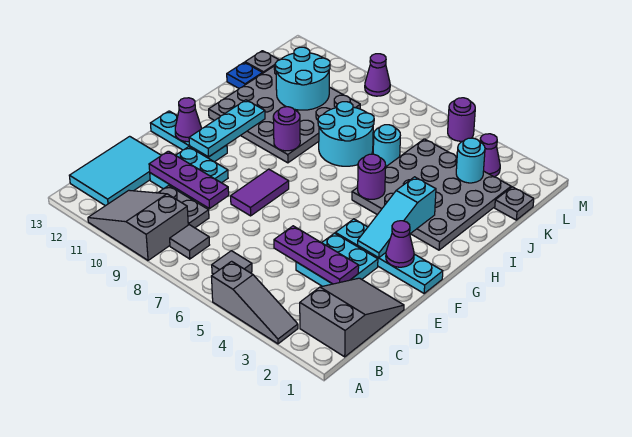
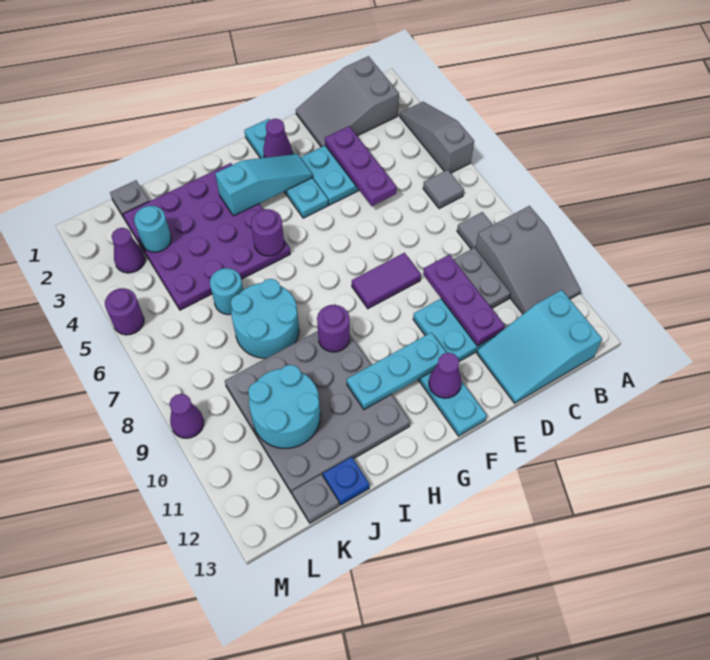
cyan tile B12:D13 level 1 -> cyan slope B12:D13 level 1 top B
grey plate H2:K5 level 1 -> purple plate H2:K5 level 1

